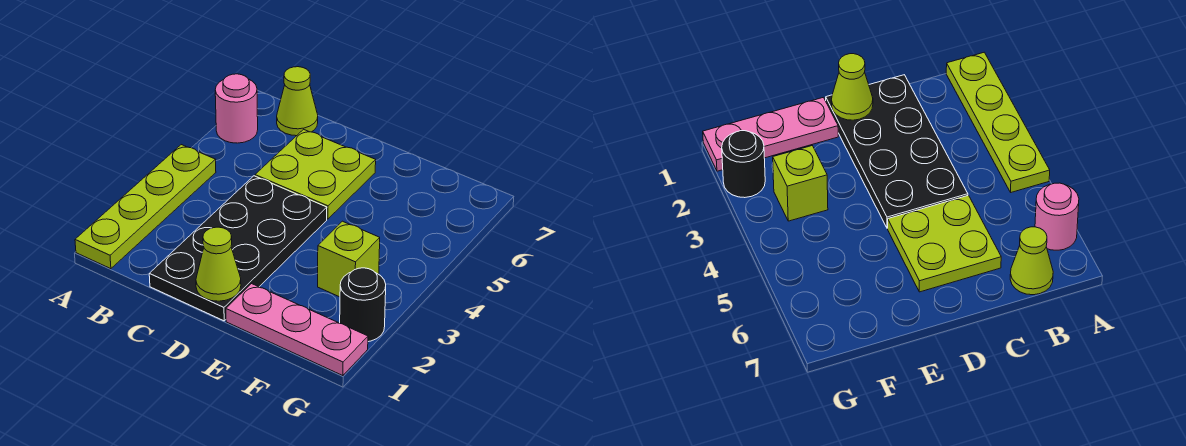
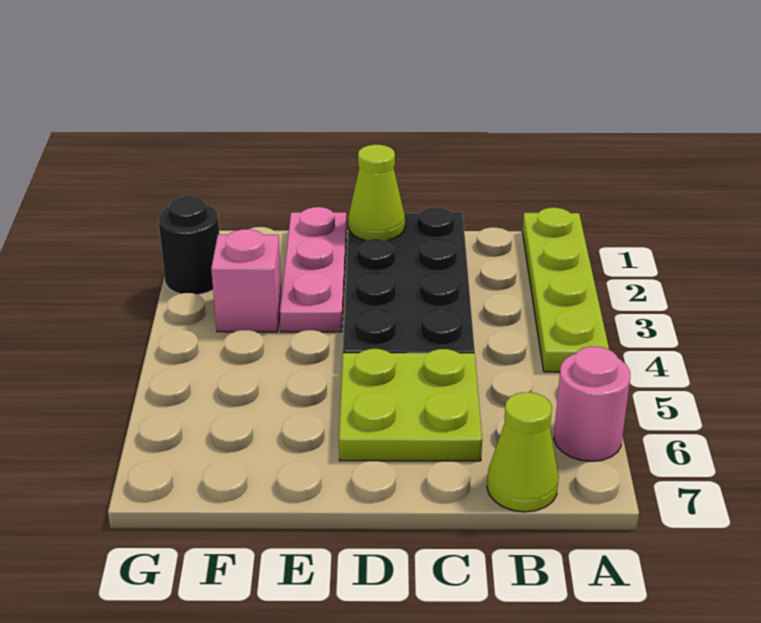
pink plate E1:G1 level 1 -> pink plate E1:E3 level 1
lime brick F3 level 1 -> pink brick F3 level 1

